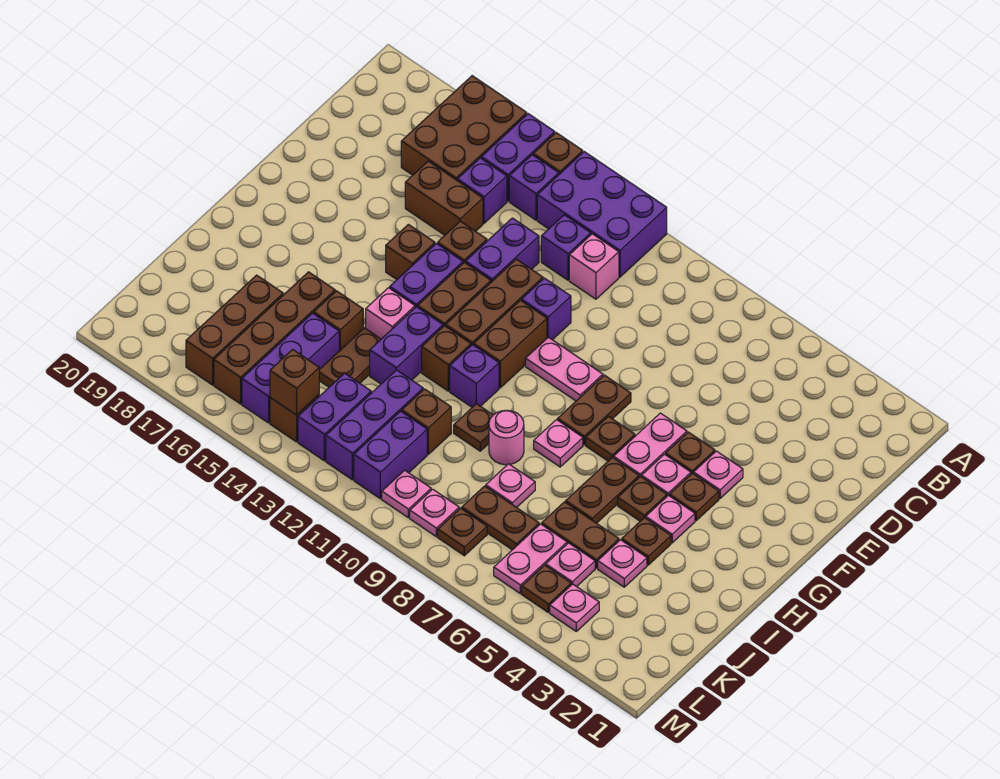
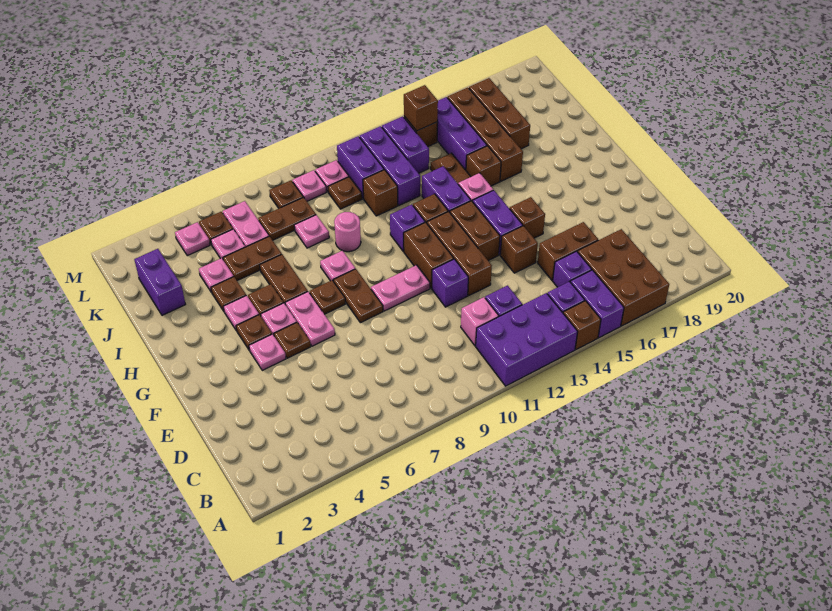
purple brick D13:E13 level 1 -> purple brick J2:K2 level 1
brown plate I10 level 1 -> brown plate K10 level 1

